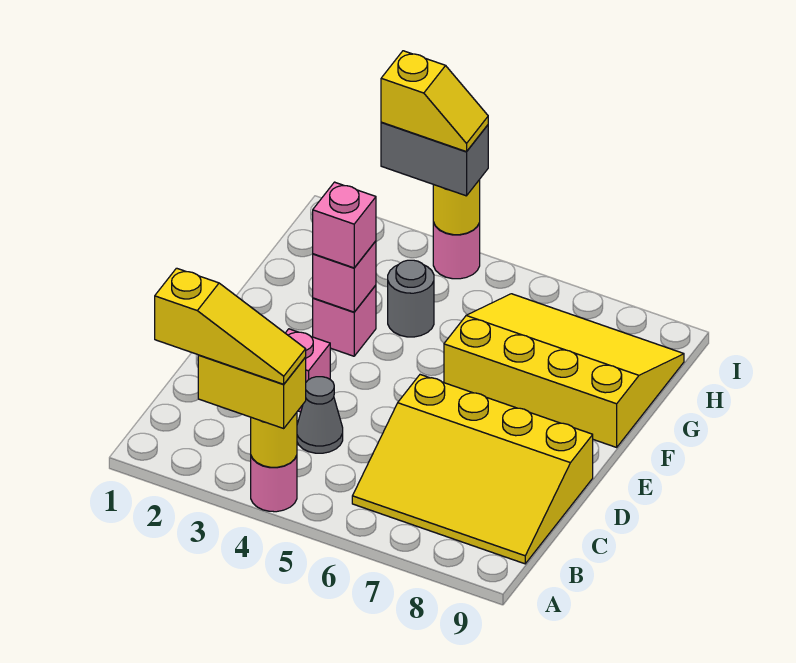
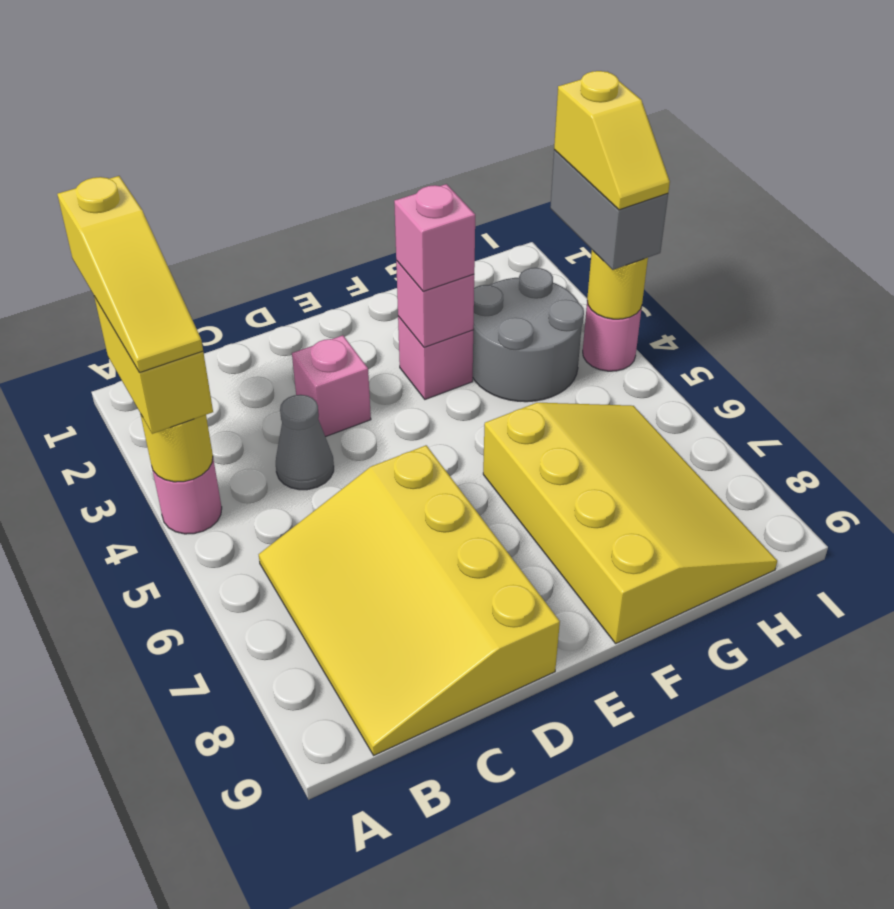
grey round brick G4 level 1 -> grey round brick G3:H4 level 1

